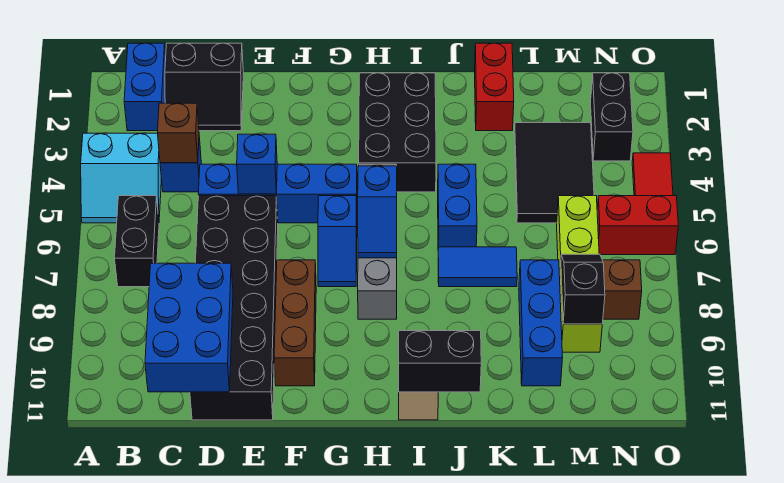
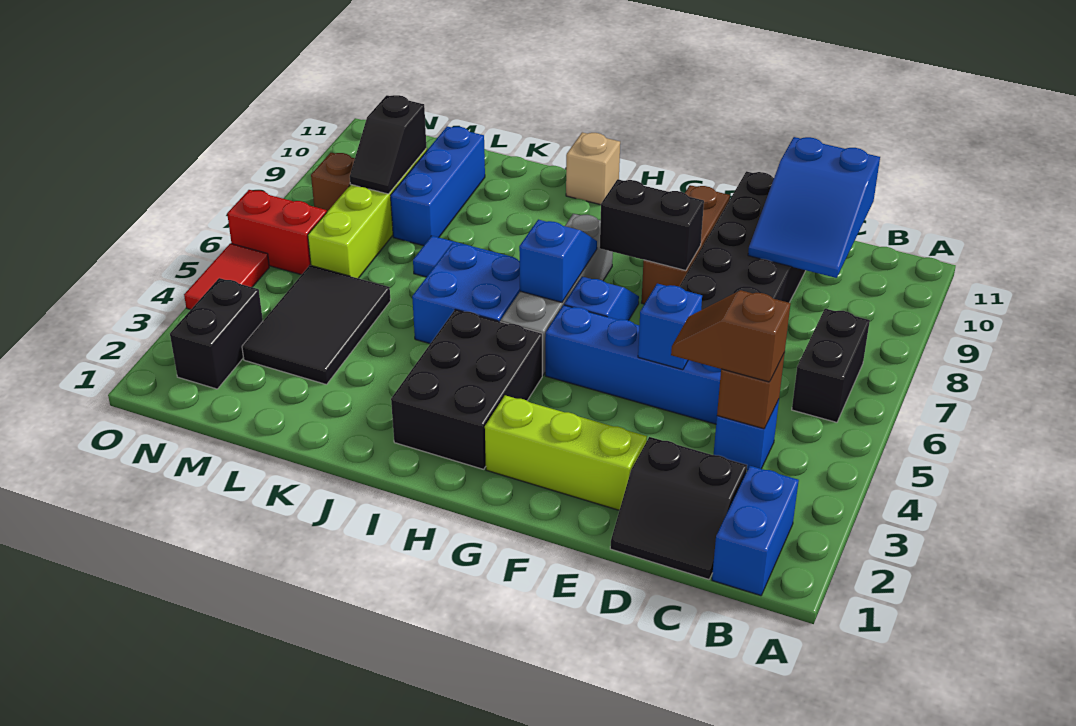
cyan slope A4:B5 level 1 top 4 -> none
black slope C1:D2 level 1 top 1 -> black slope C1:D2 level 1 top 2
none -> brown slope C4:D4 level 3 top C
blue brick C9:D11 level 2 -> blue slope C9:D11 level 2 top 11
none -> lime brick E2:G2 level 1
black brick I11:J11 level 2 -> black brick F8:G8 level 2
blue brick J5:J6 level 1 -> blue brick I5:J6 level 1
red brick K1:K2 level 1 -> none

